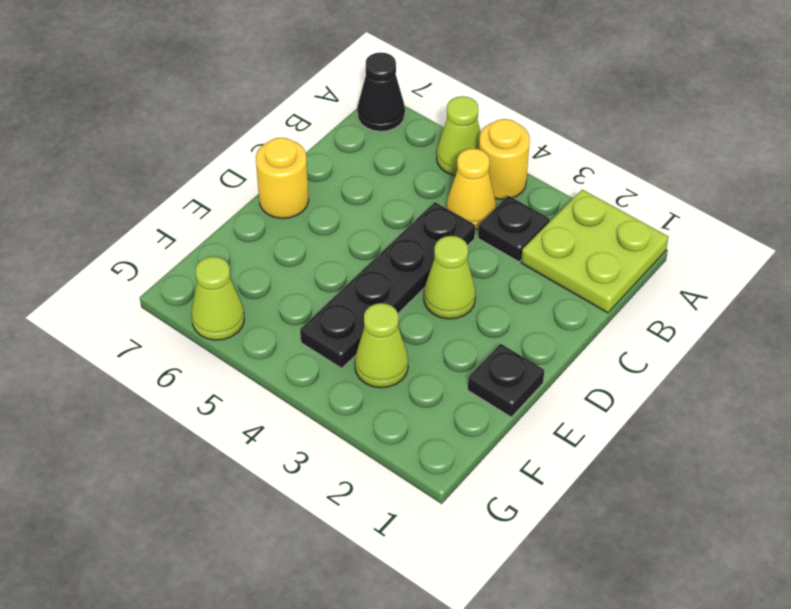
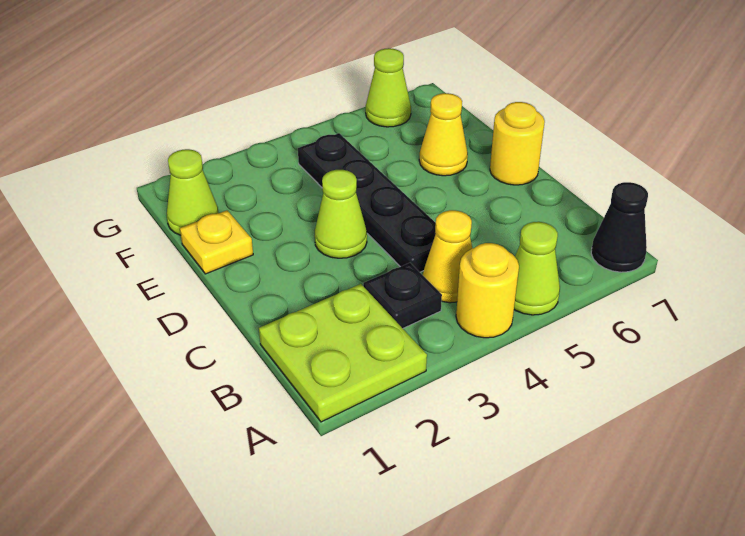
black plate E1 level 1 -> yellow plate E1 level 1
none -> yellow cone E6 level 1
lime cone F3 level 1 -> lime cone F1 level 1

